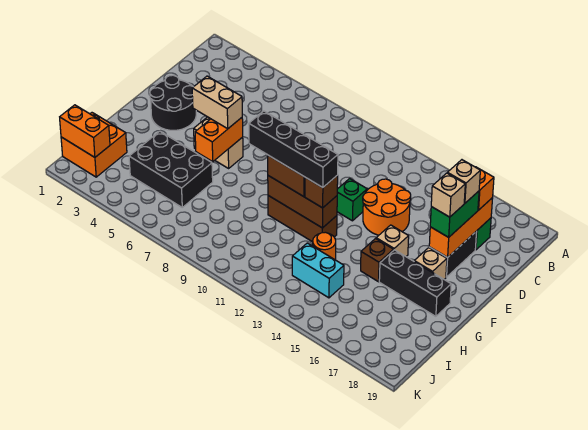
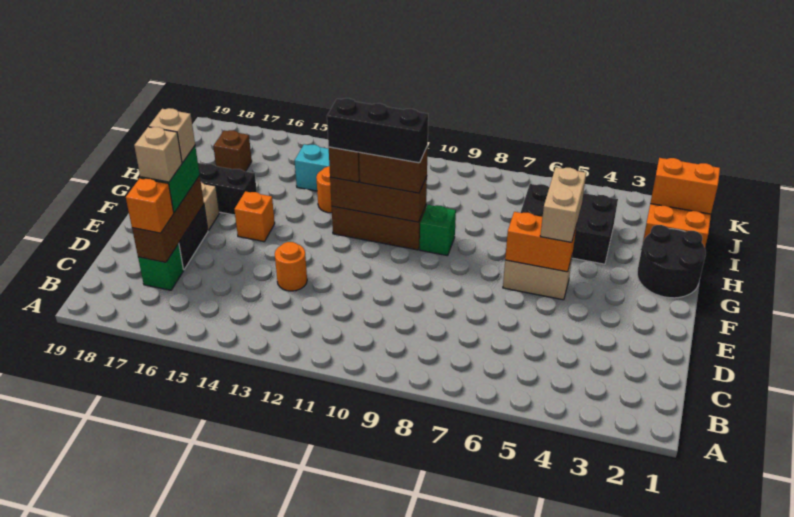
orange brick C17:E17 level 2 -> brown brick C17:E17 level 2
orange round brick D13:E14 level 1 -> orange round brick D13 level 1
black round brick E2:F3 level 1 -> black round brick G1:H2 level 1
green brick E12 level 1 -> green brick G9 level 1
tan brick F5:F6 level 3 -> tan brick F5:G5 level 3
orange brick F6:G6 level 2 -> orange brick F5:F6 level 2
tan brick F15 level 1 -> orange brick F15 level 1
black brick G9:G12 level 4 -> black brick G10:G12 level 4
brown brick G15 level 1 -> brown brick I17 level 1

